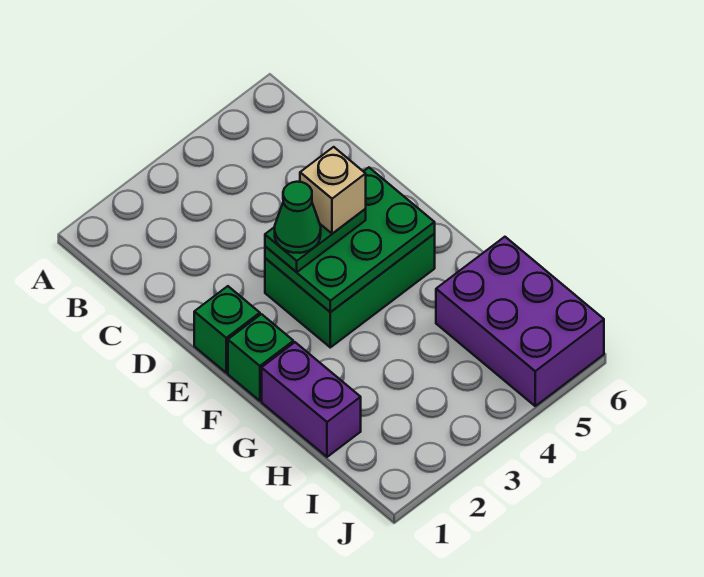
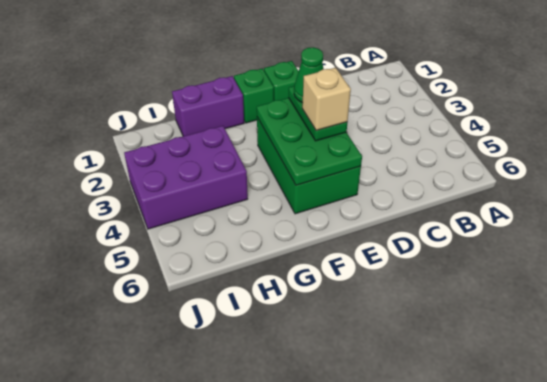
purple brick H5:J6 level 1 -> purple brick H3:J4 level 1

